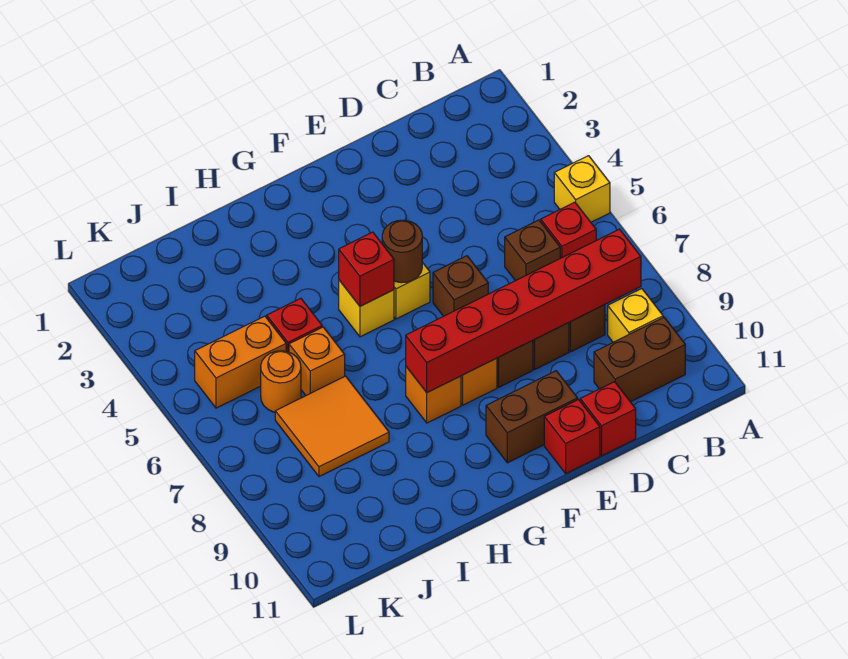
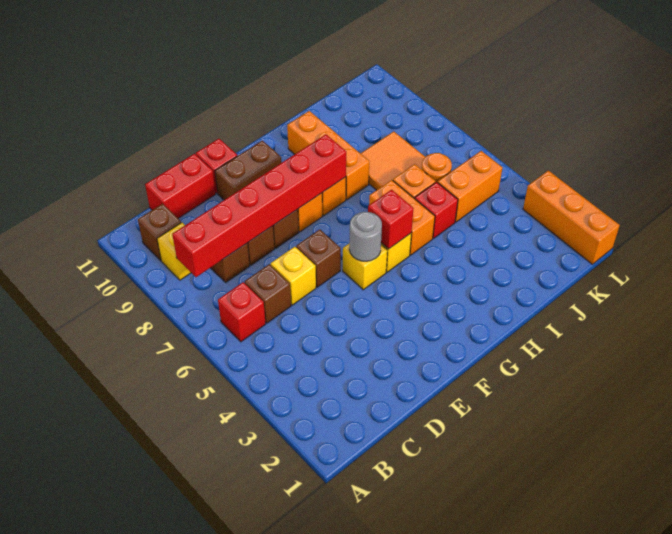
yellow brick A5 level 1 -> yellow brick D6 level 1
brown brick B10:C10 level 1 -> brown brick B10 level 1
red brick D11 level 1 -> red brick C11:D11 level 1
brown round brick F5 level 2 -> grey round brick F5 level 2
none -> orange brick H5:H6 level 1
none -> orange brick H8:H10 level 1
none -> orange brick L1:L3 level 1

